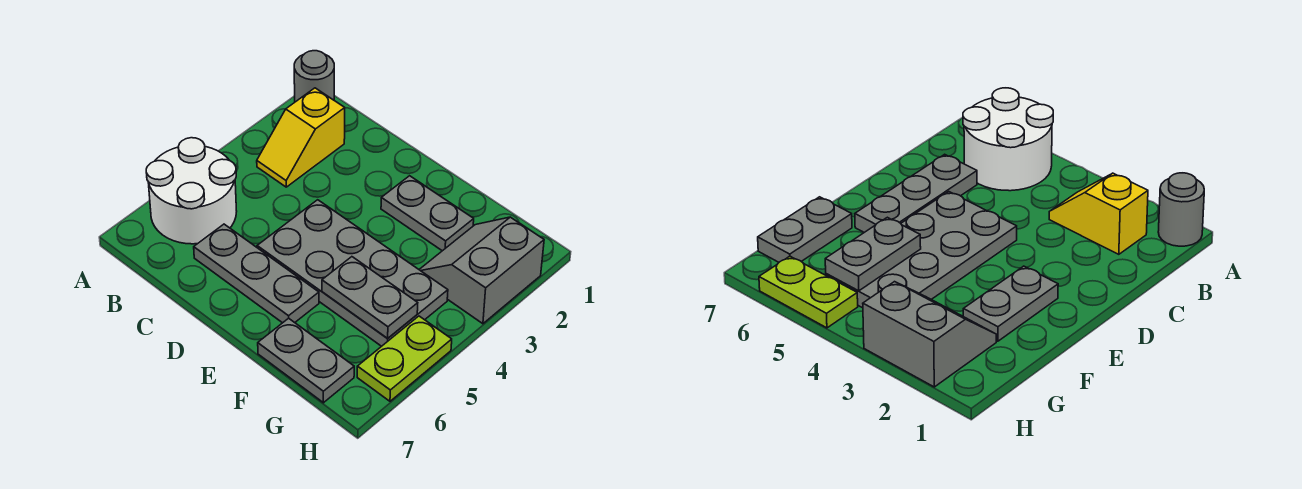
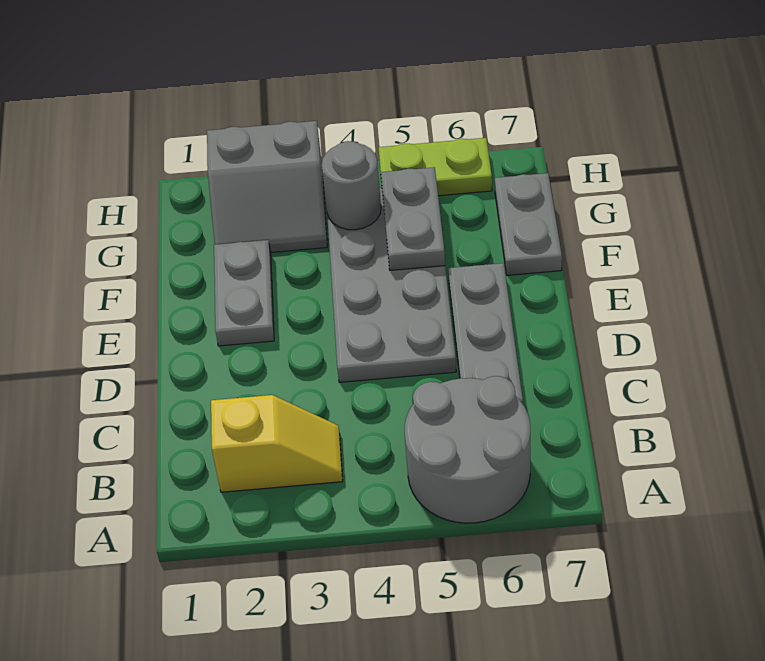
grey round brick A1 level 1 -> grey round brick G4 level 2
white round brick A5:B6 level 1 -> grey round brick A5:B6 level 1

